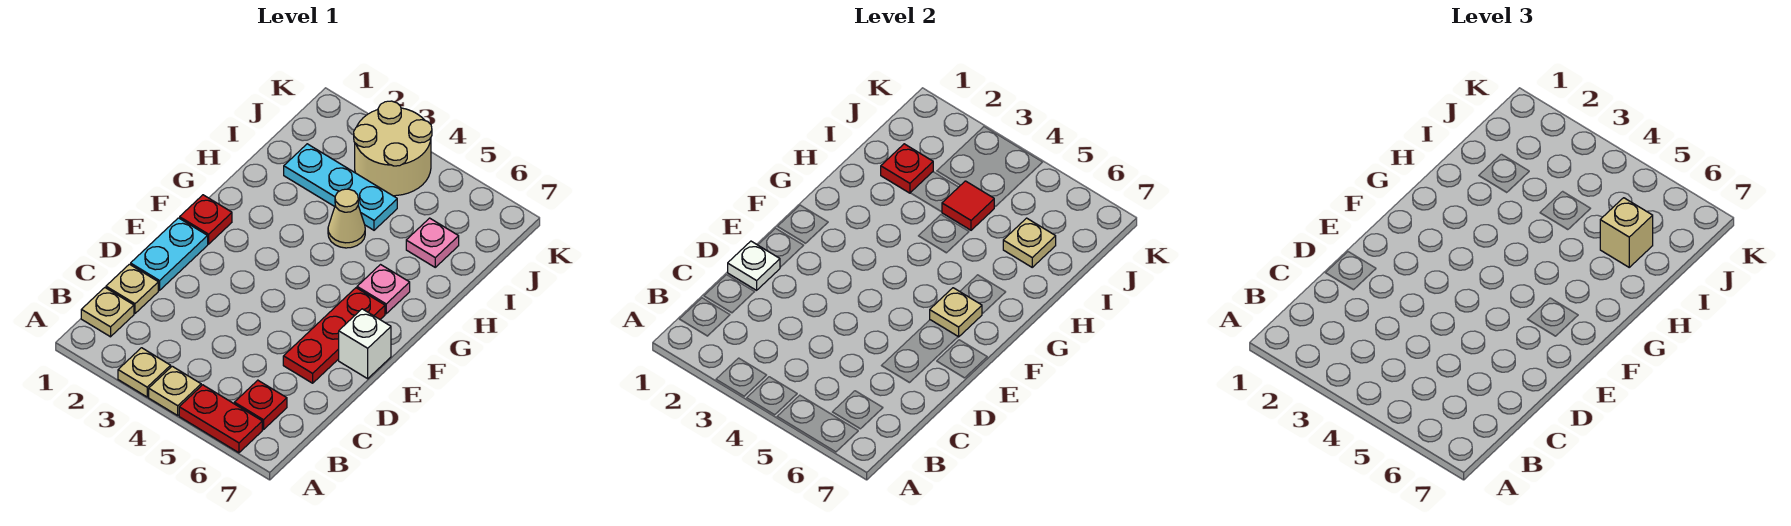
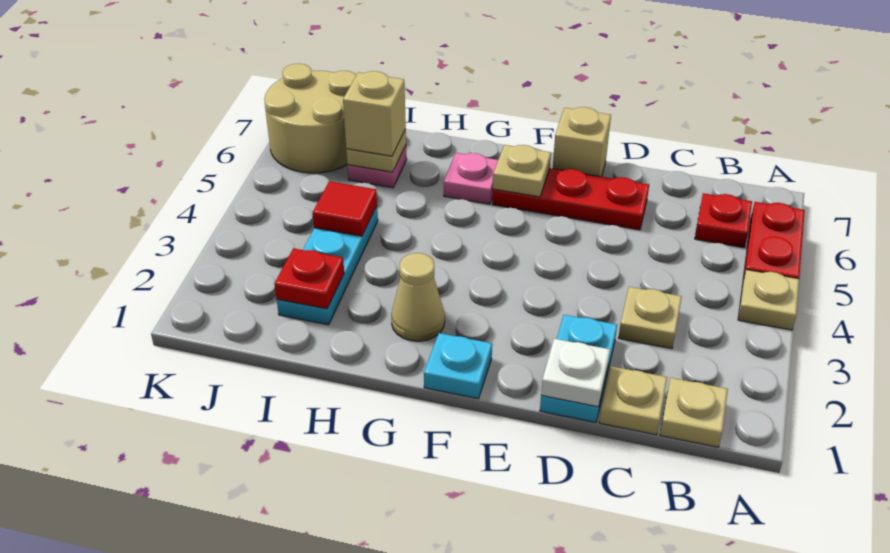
tan plate A3 level 1 -> tan plate C3 level 1
cyan plate D1:E1 level 1 -> cyan plate D1:D2 level 1
white brick E7 level 1 -> tan brick E7 level 1
red plate F1 level 1 -> cyan plate F1 level 1
tan cone H4 level 1 -> tan cone G2 level 1
tan round brick J3:K4 level 1 -> tan round brick J6:K7 level 1

